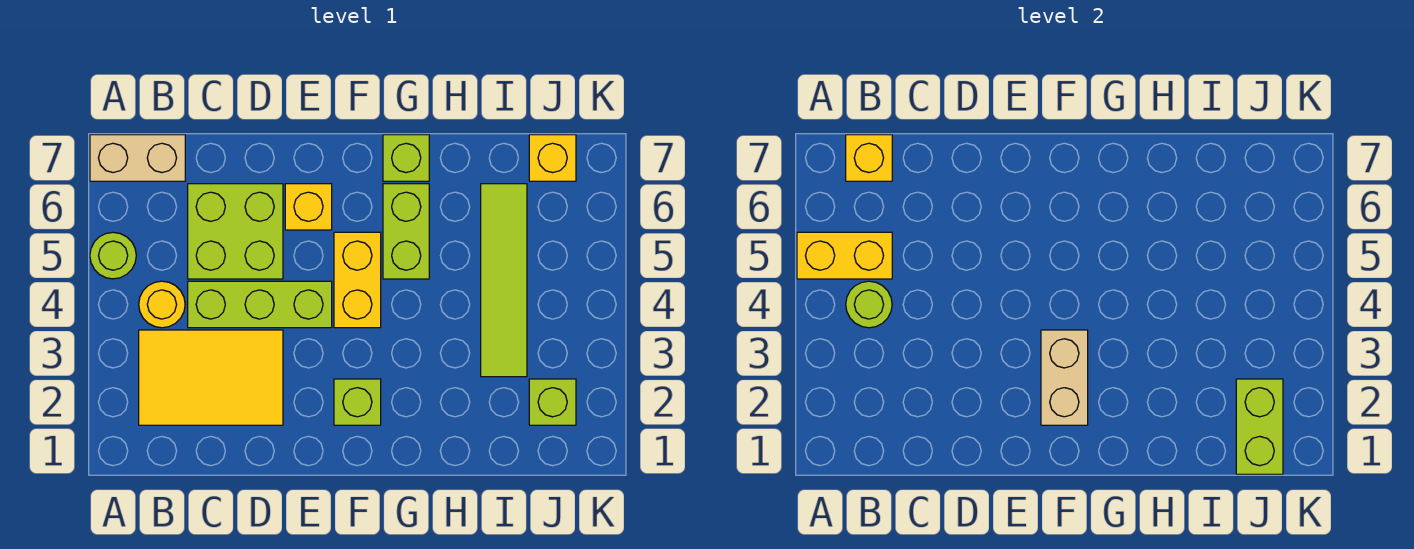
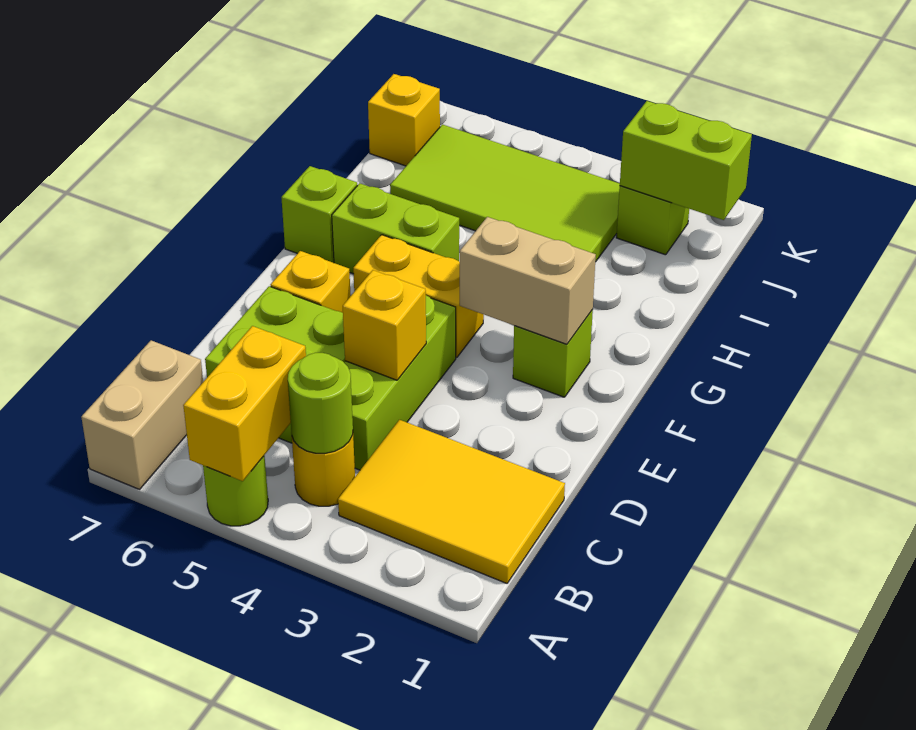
yellow tile B2:D3 level 1 -> yellow tile B1:C3 level 1
yellow brick B7 level 2 -> yellow brick D4 level 2
lime tile I3:I6 level 1 -> lime tile I3:J6 level 1

